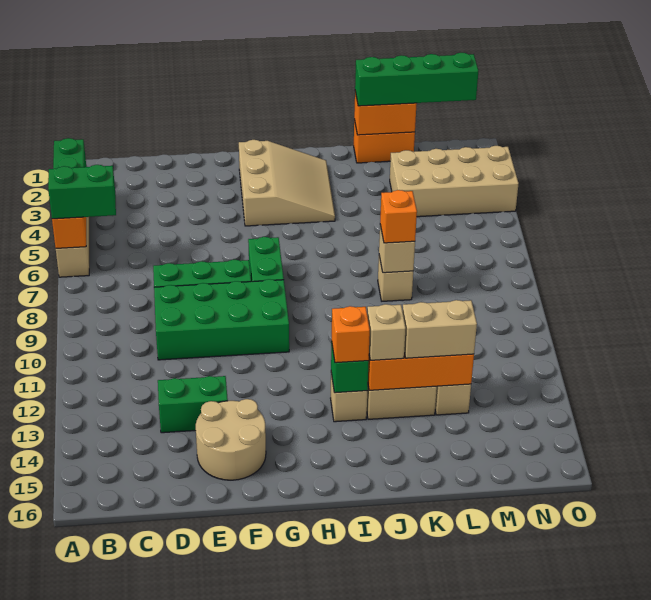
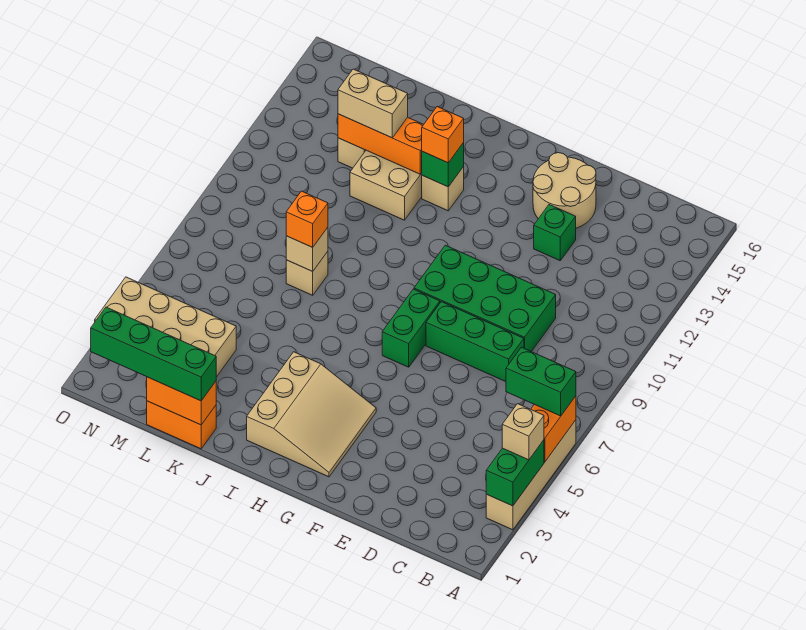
green brick D13:E13 level 1 -> green brick E13 level 1
tan slope G2:I4 level 1 top G -> tan slope G2:I4 level 1 top I
tan brick J13 level 3 -> tan brick A4 level 3

